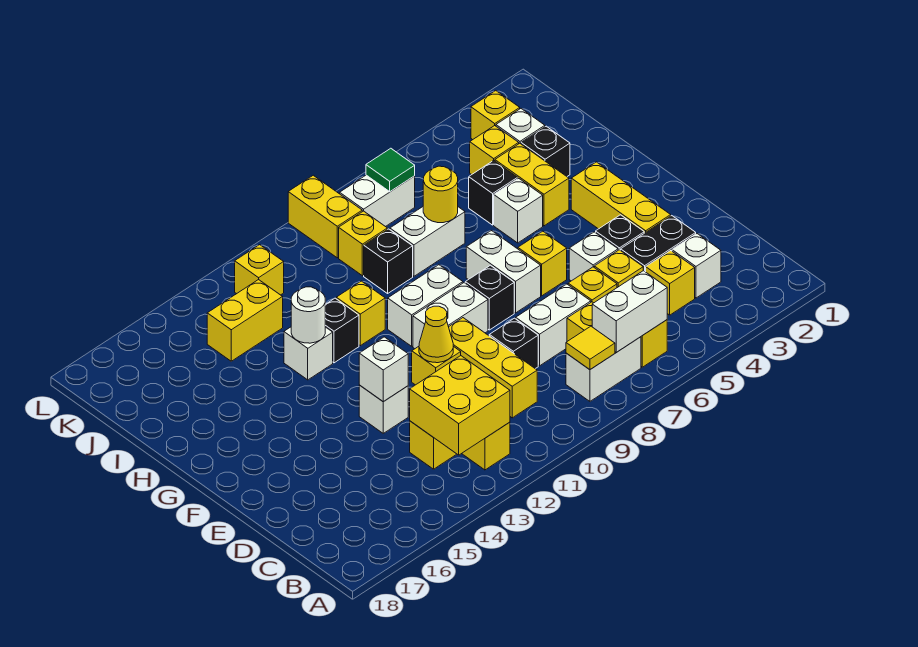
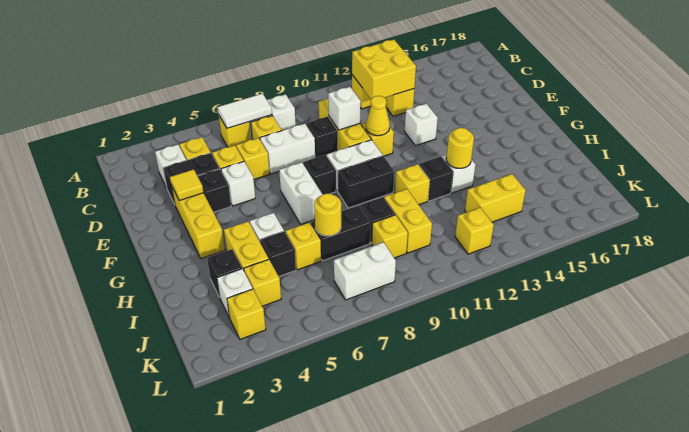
white brick B6:B7 level 2 -> white tile B6:B7 level 2
yellow tile B8 level 2 -> yellow tile E3 level 2
white brick E13 level 2 -> white brick D10 level 2
yellow brick F6 level 1 -> yellow brick I6 level 1
white brick G9:G10 level 1 -> black brick G9:G10 level 1
white round brick H13 level 2 -> yellow round brick H13 level 2
white brick I7:I8 level 1 -> black brick I7:I8 level 1
green tile K7 level 2 -> none
yellow brick K9:L9 level 1 -> yellow brick I10:J10 level 1

